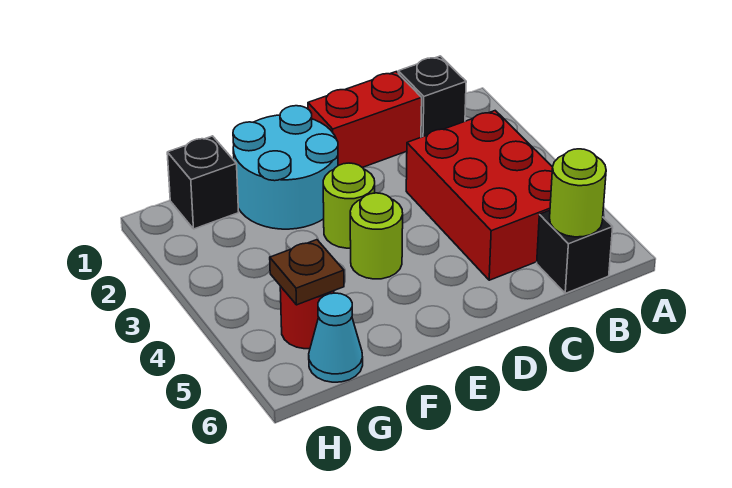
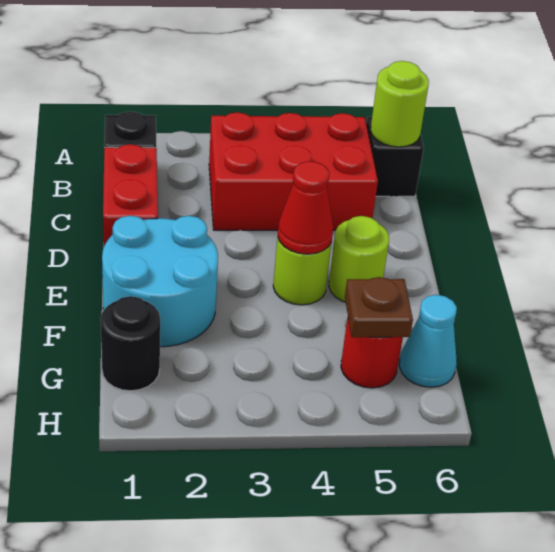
lime round brick E3 level 1 -> lime round brick E5 level 1
none -> red cone E4 level 2
black brick G1 level 1 -> black round brick G1 level 1

